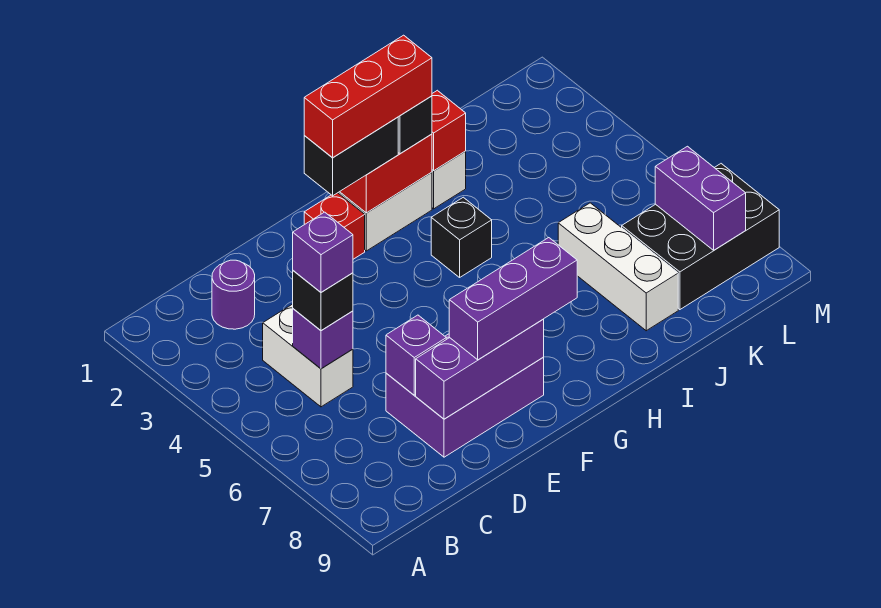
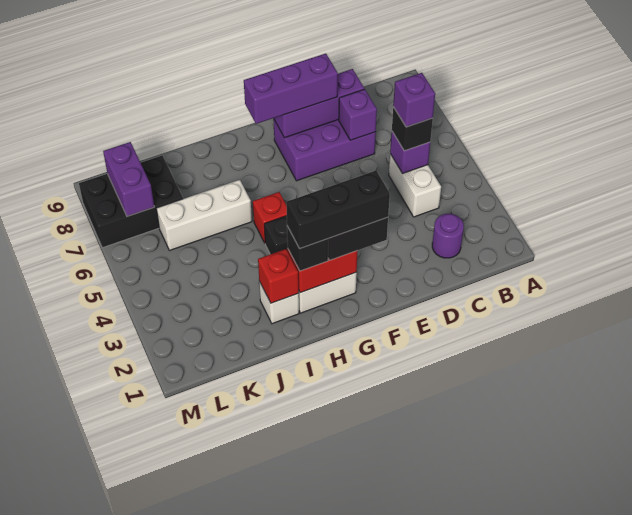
red brick F2 level 1 -> red brick H5 level 1
red brick F2:H2 level 4 -> black brick F2:H2 level 4
white brick J6:J8 level 1 -> white brick I6:K6 level 1

